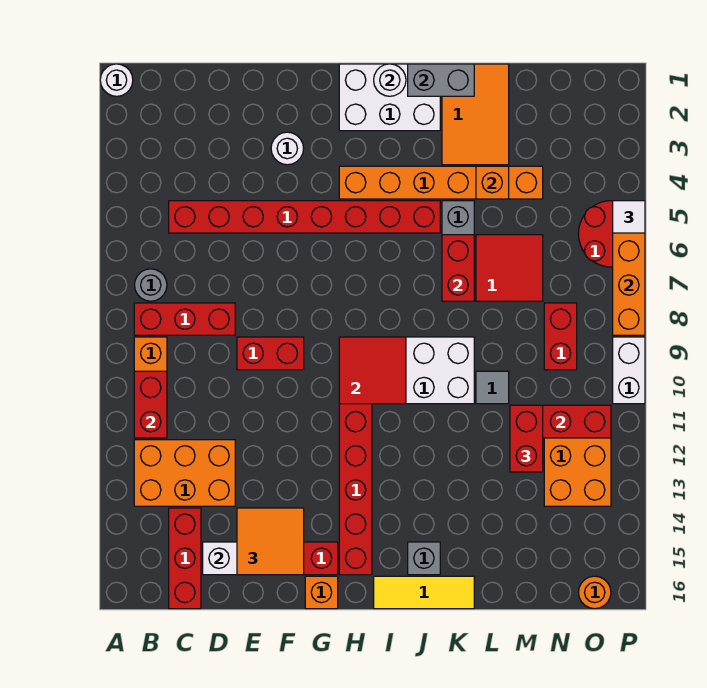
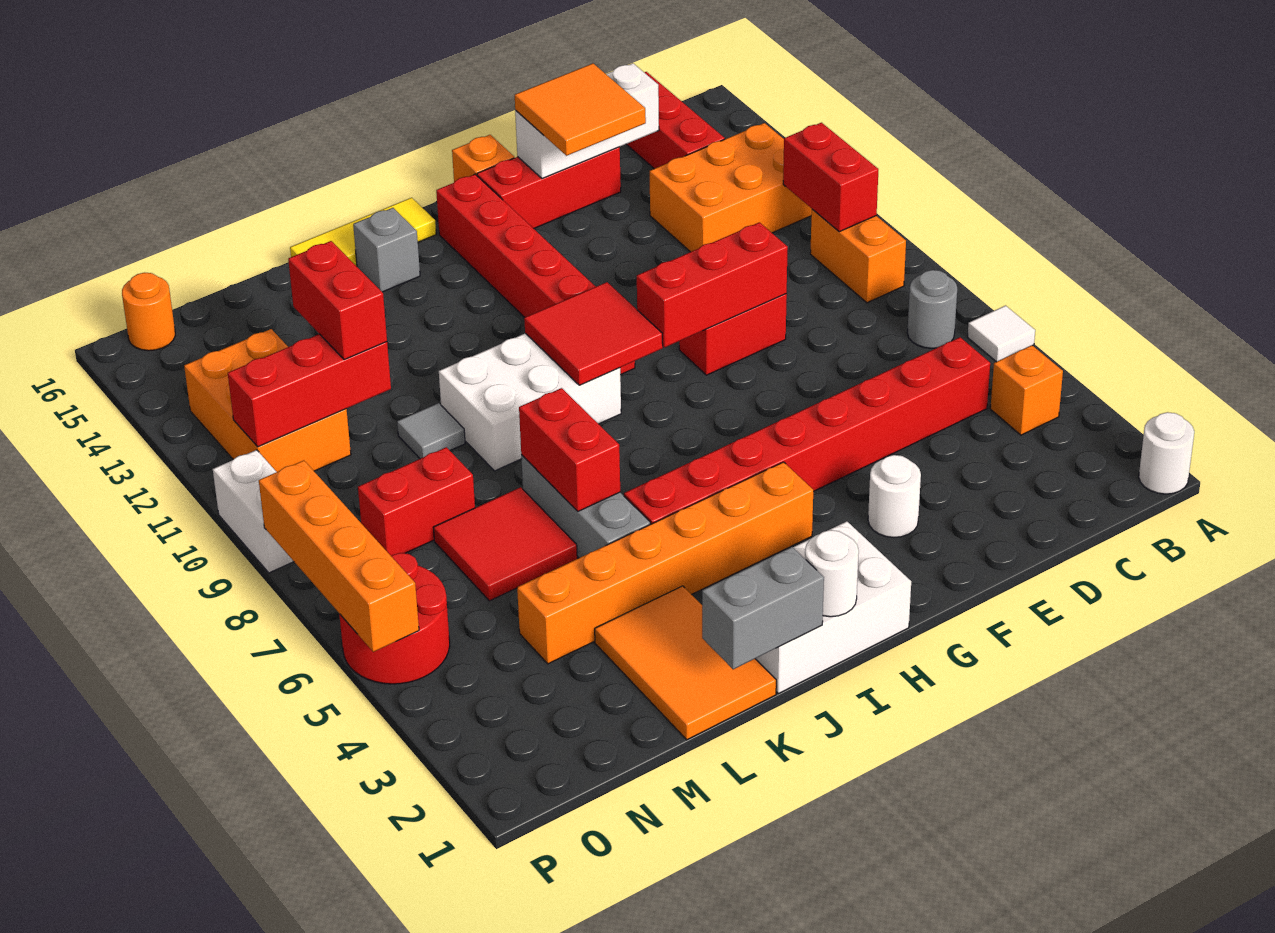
red brick B8:D8 level 1 -> red brick E9:G9 level 2
orange brick L4 level 2 -> orange brick B4 level 1
red brick N8:N9 level 1 -> red brick M8:N8 level 1
white tile P5 level 3 -> white tile A6 level 1

